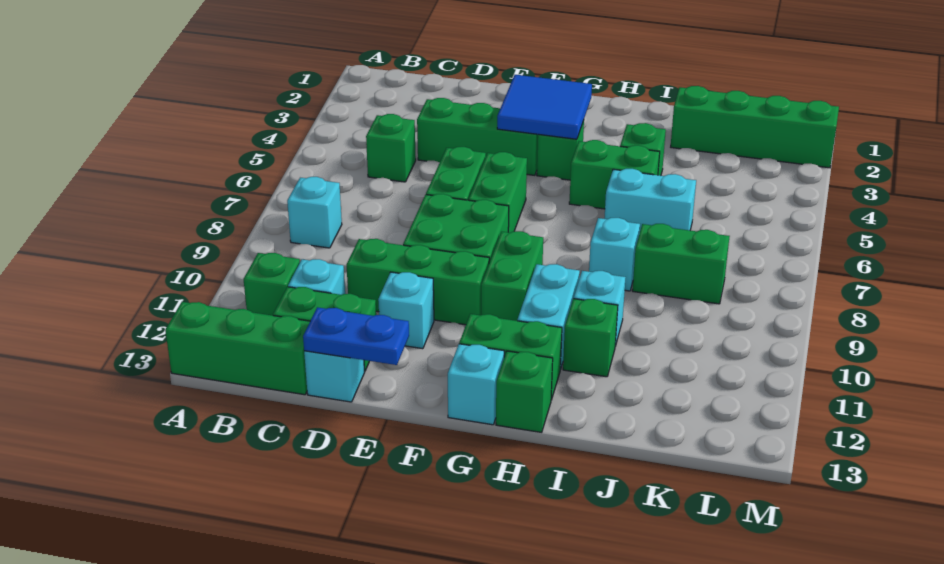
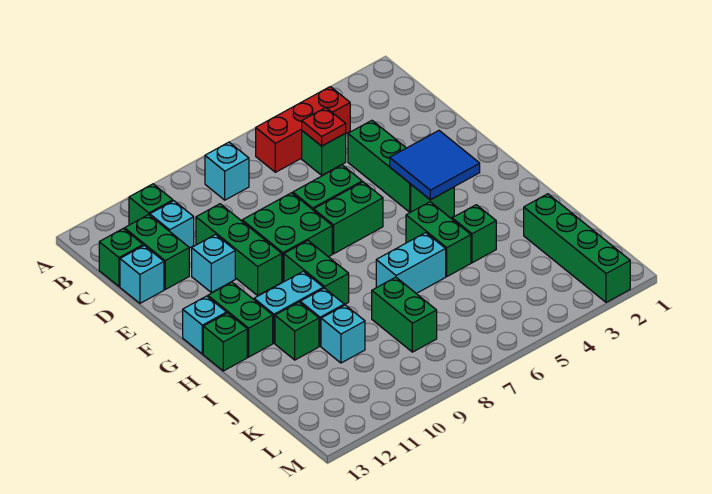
green brick A13:C13 level 1 -> green brick C13 level 1
none -> red brick B4:B6 level 1
none -> red plate C5 level 2
blue plate D13:E13 level 2 -> none
green brick G9:G10 level 1 -> green brick G9:H9 level 1
cyan brick I6:J6 level 1 -> cyan brick I6:I7 level 1
cyan brick I8 level 1 -> cyan brick J10 level 1

